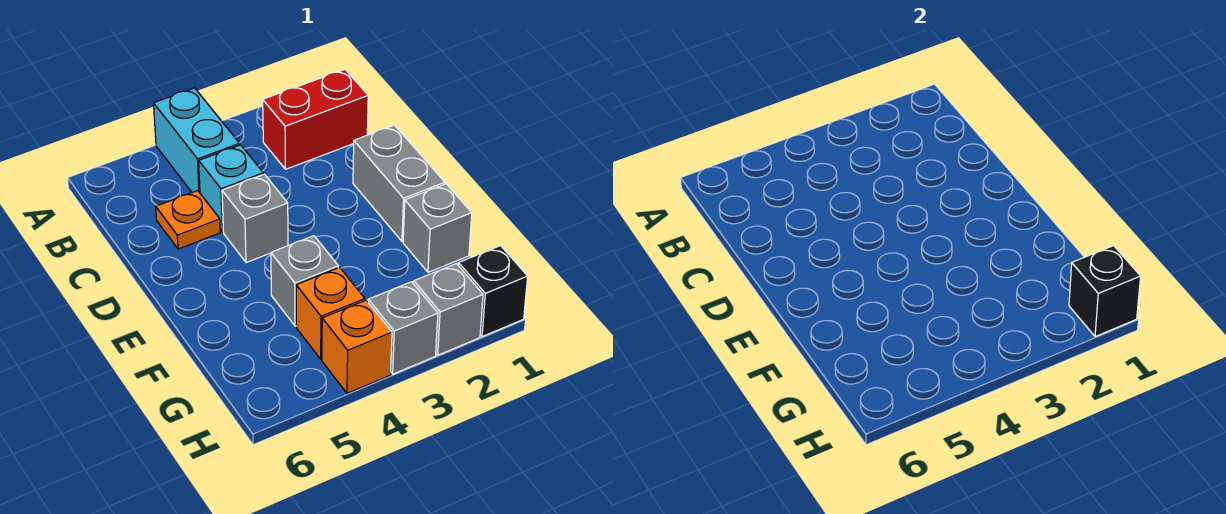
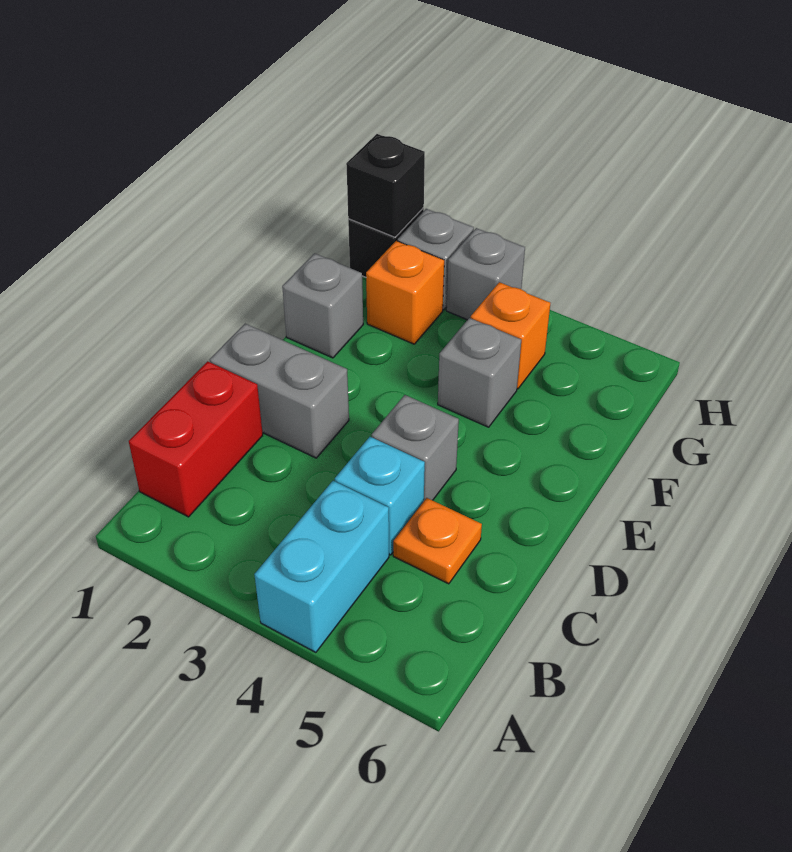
red brick B1:B2 level 1 -> red brick B1:C1 level 1
grey brick D1:E1 level 1 -> grey brick D1:D2 level 1
orange brick H4 level 1 -> orange brick G2 level 1

